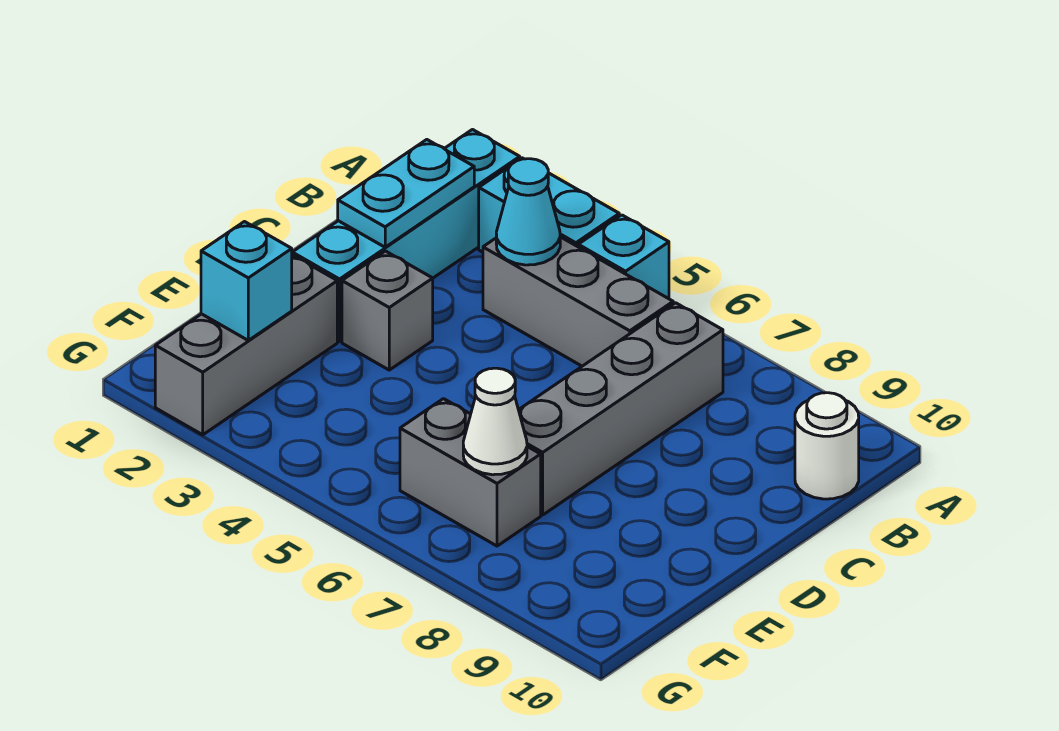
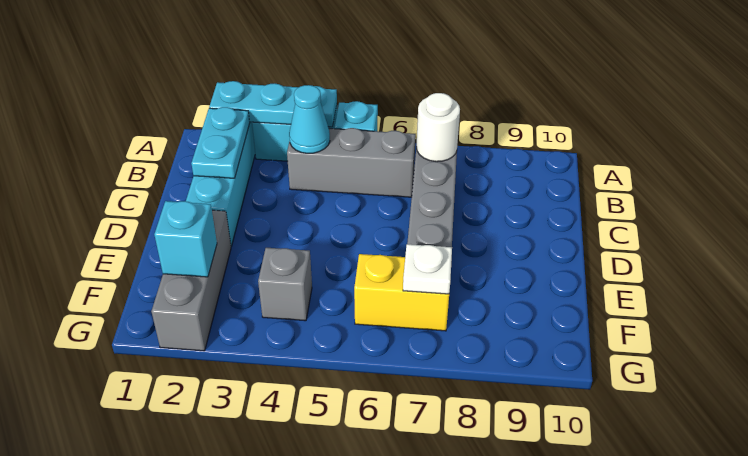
none -> cyan plate A2:A4 level 2
white round brick B10 level 1 -> white round brick B7 level 2
grey brick D3 level 1 -> grey brick F4 level 1
grey brick F6:F7 level 1 -> yellow brick F6:F7 level 1
white cone F7 level 2 -> white plate F7 level 2

